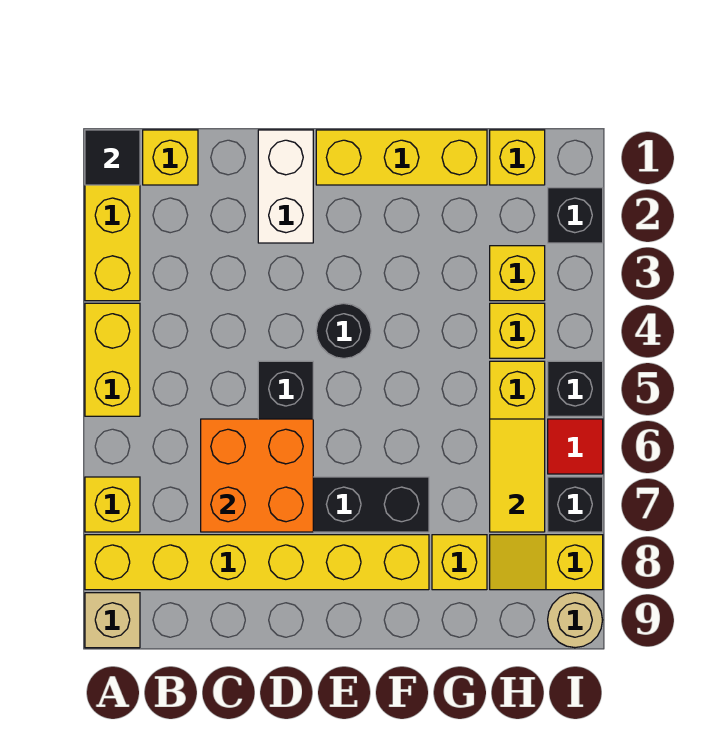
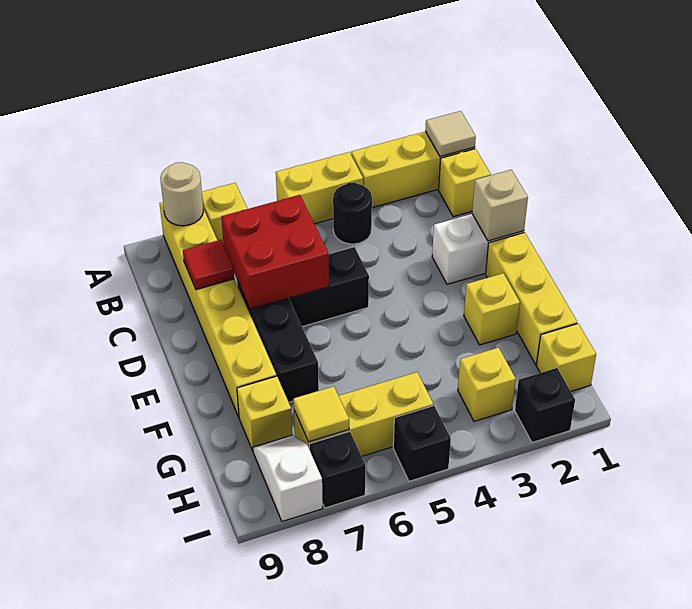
black tile A1 level 2 -> tan tile A1 level 2
tan brick A9 level 1 -> tan brick D1 level 2
orange brick C6:D7 level 2 -> red brick C6:D7 level 2
black round brick E4 level 1 -> black round brick B4 level 1
yellow brick H4 level 1 -> yellow brick F2 level 1
yellow tile H6:H7 level 2 -> yellow tile H7 level 2
yellow slope H8:I8 level 1 top I -> white slope H8:I8 level 1 top I
red tile I6 level 1 -> red tile C8 level 2
tan round brick I9 level 1 -> tan round brick A8 level 2

